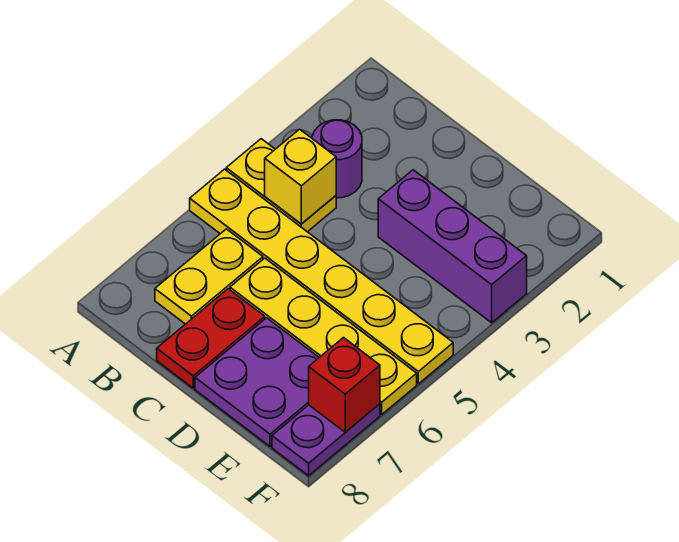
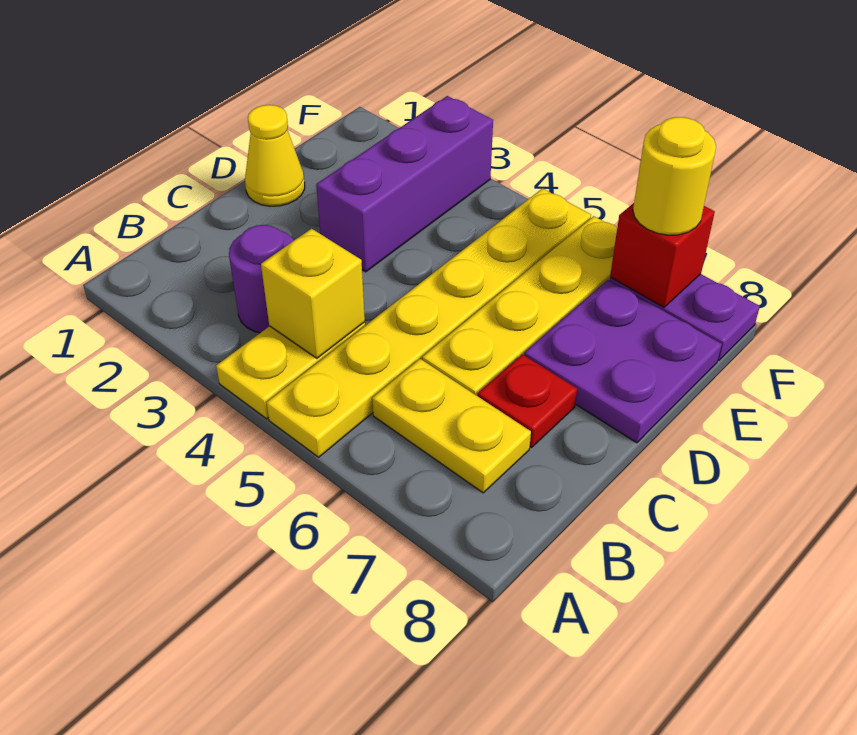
red plate C7:C8 level 1 -> red plate C7 level 1
none -> yellow cone D1 level 1
none -> yellow round brick F7 level 3

